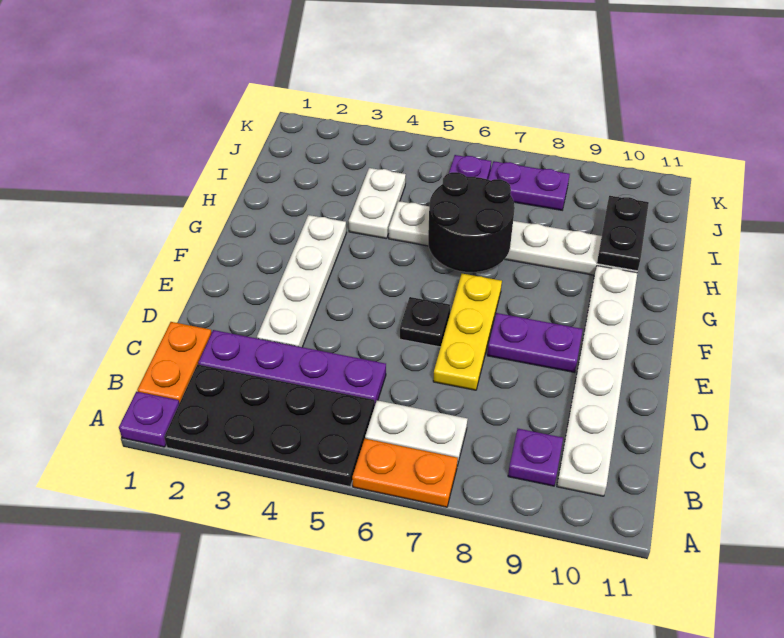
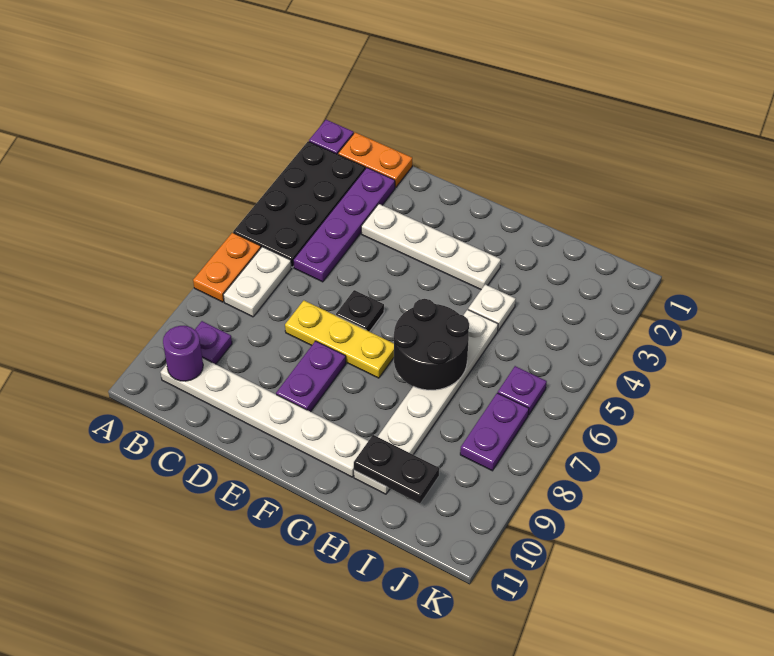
none -> purple round brick B10 level 2
white plate H4:I4 level 1 -> white plate H4 level 1

